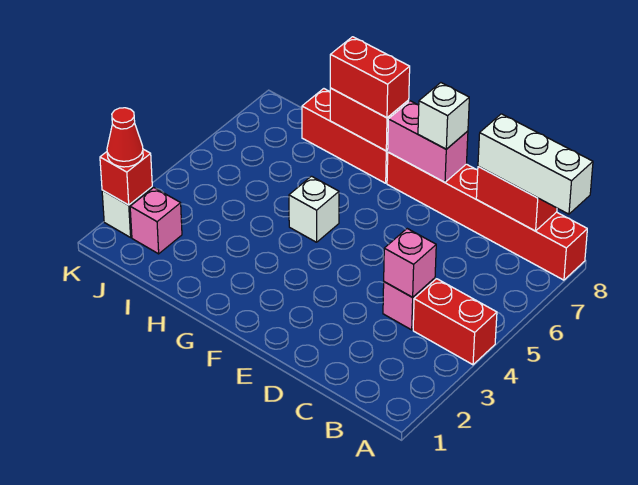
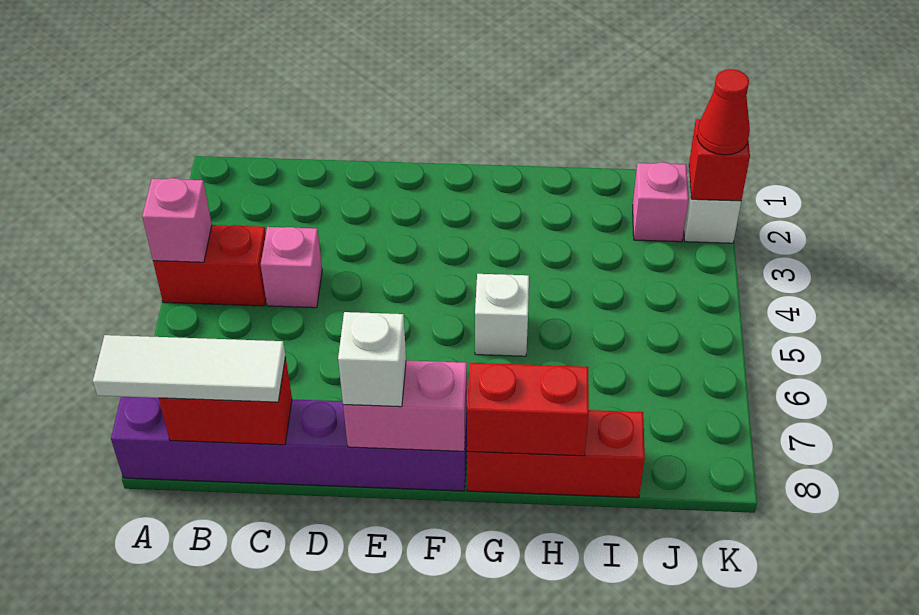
red brick A8:F8 level 1 -> purple brick A8:F8 level 1
white brick A8:C8 level 3 -> white tile A8:C8 level 3
pink brick C4 level 2 -> pink brick A4 level 2
red brick G8:H8 level 3 -> none

